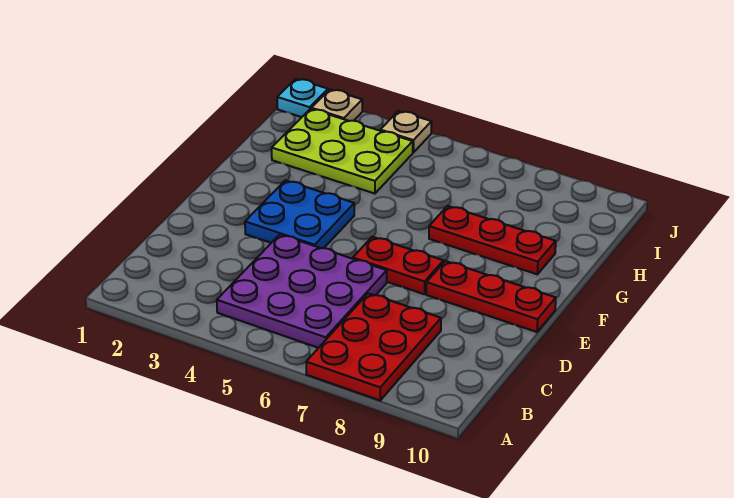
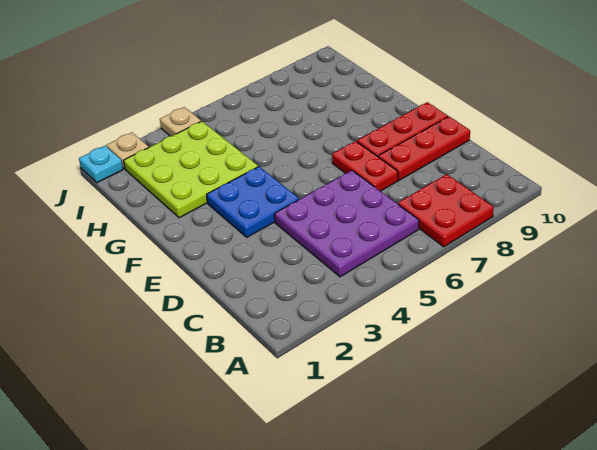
red plate A7:C8 level 1 -> red plate A7:B8 level 1
red plate E6:E7 level 1 -> red plate D7:E7 level 1
red plate G7:G9 level 1 -> red plate D8:D10 level 1
lime plate H2:I4 level 1 -> lime plate G2:I4 level 1

